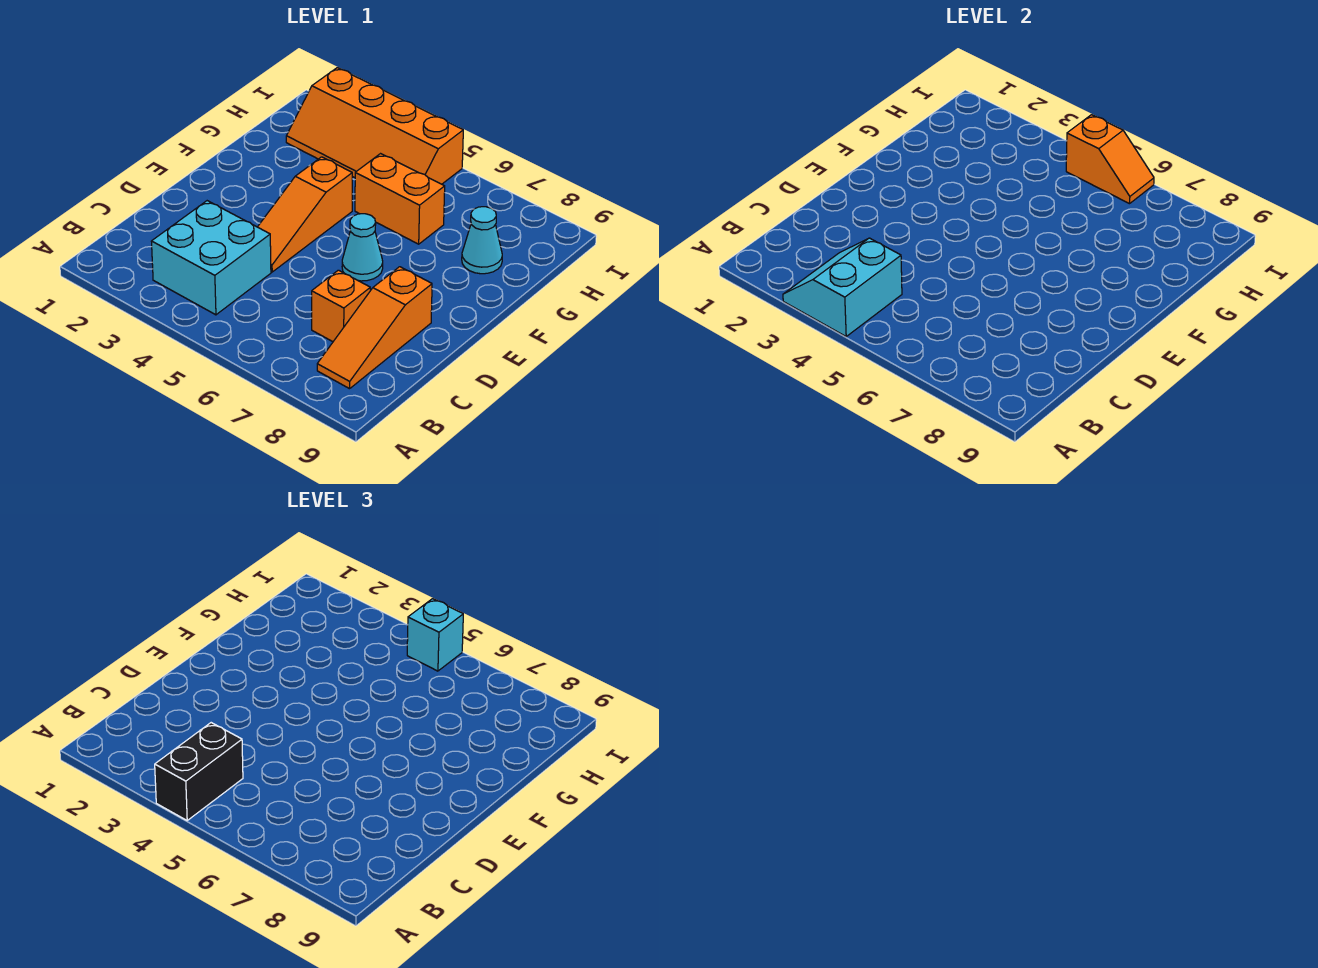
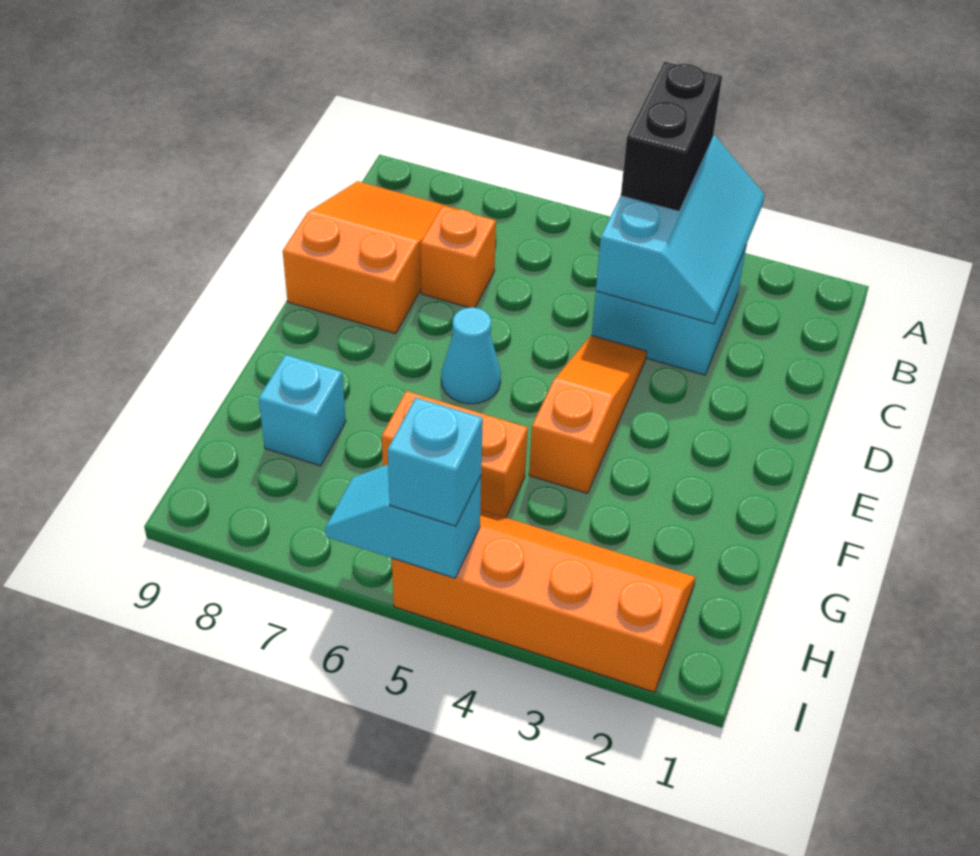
cyan slope A3:B4 level 2 top 4 -> cyan slope A3:C4 level 2 top 4
orange slope B8:D8 level 1 top D -> orange slope B8:D9 level 1 top D
cyan cone G8 level 1 -> cyan brick G8 level 1
orange slope I5:I6 level 2 top 5 -> cyan slope I5:I6 level 2 top 5

